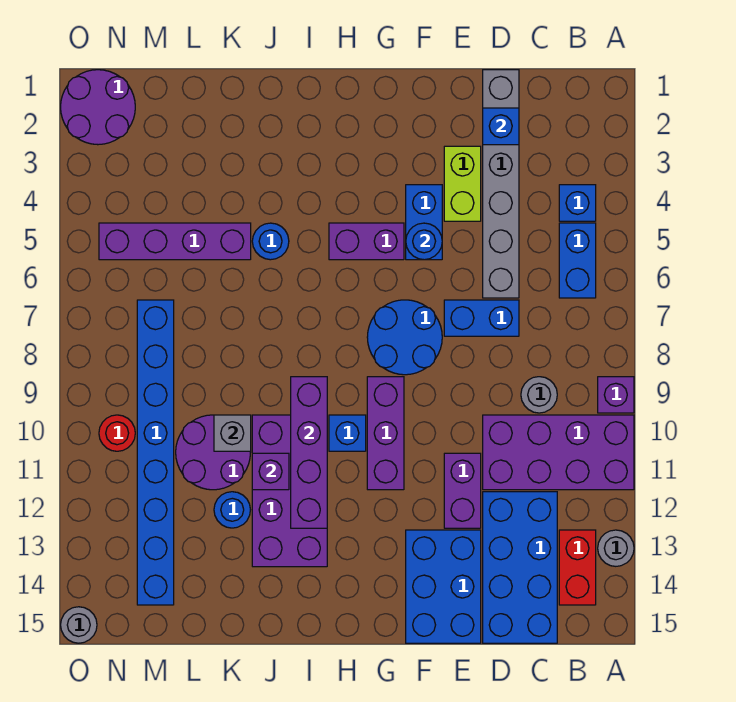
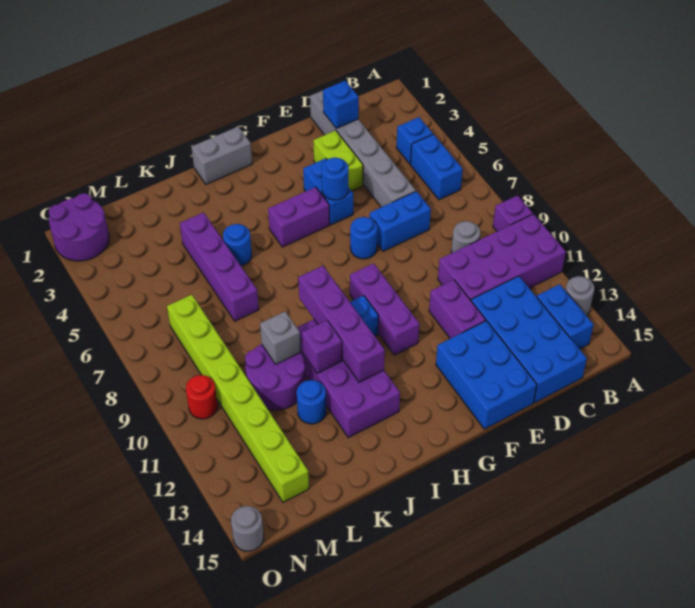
red brick B13:B14 level 1 -> blue brick B13:B14 level 1
blue round brick F7:G8 level 1 -> blue round brick F7 level 1
none -> grey brick H1:I1 level 1
purple brick K5:N5 level 1 -> purple brick K4:K7 level 1
blue brick M7:M14 level 1 -> lime brick M7:M14 level 1

